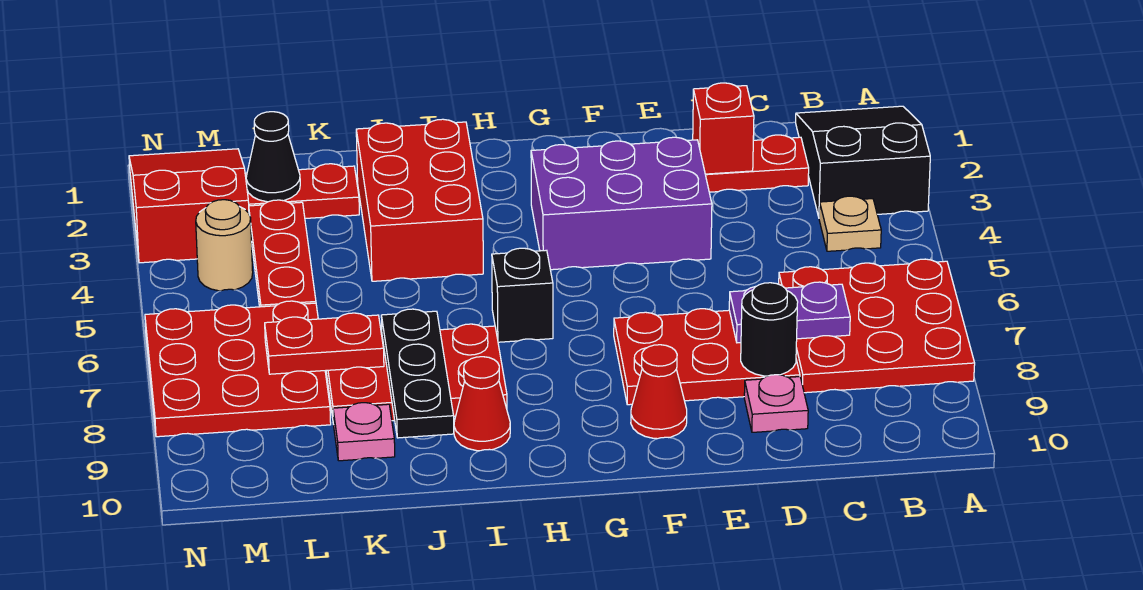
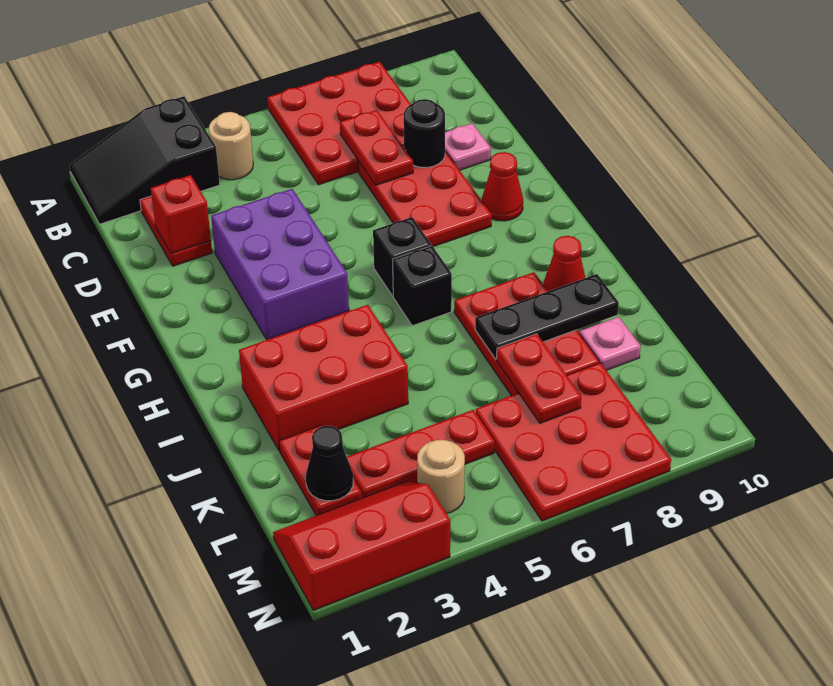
tan plate B4 level 1 -> tan round brick B4 level 1
purple plate C7:D7 level 2 -> red plate C7:D7 level 2
none -> black brick G6 level 1
red slope M1:N3 level 1 top 3 -> red slope M1:N3 level 1 top N

